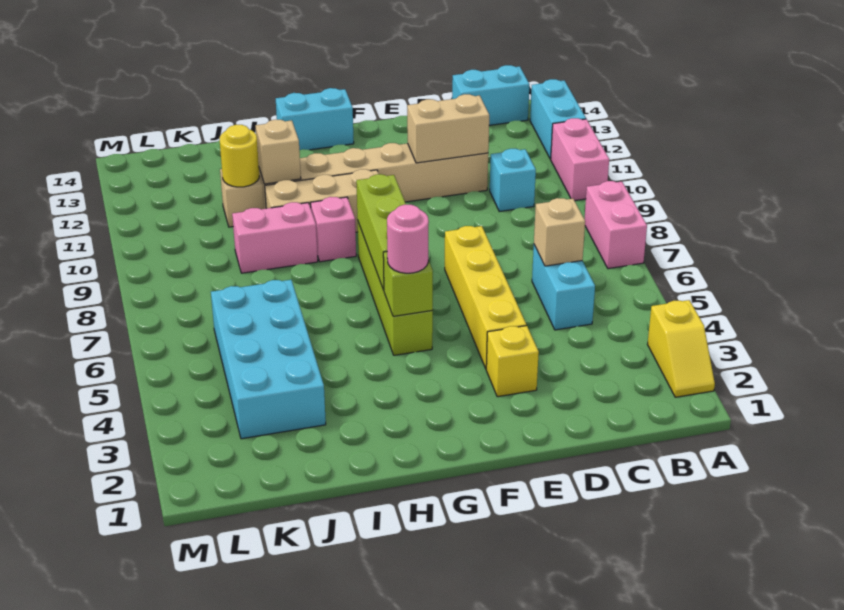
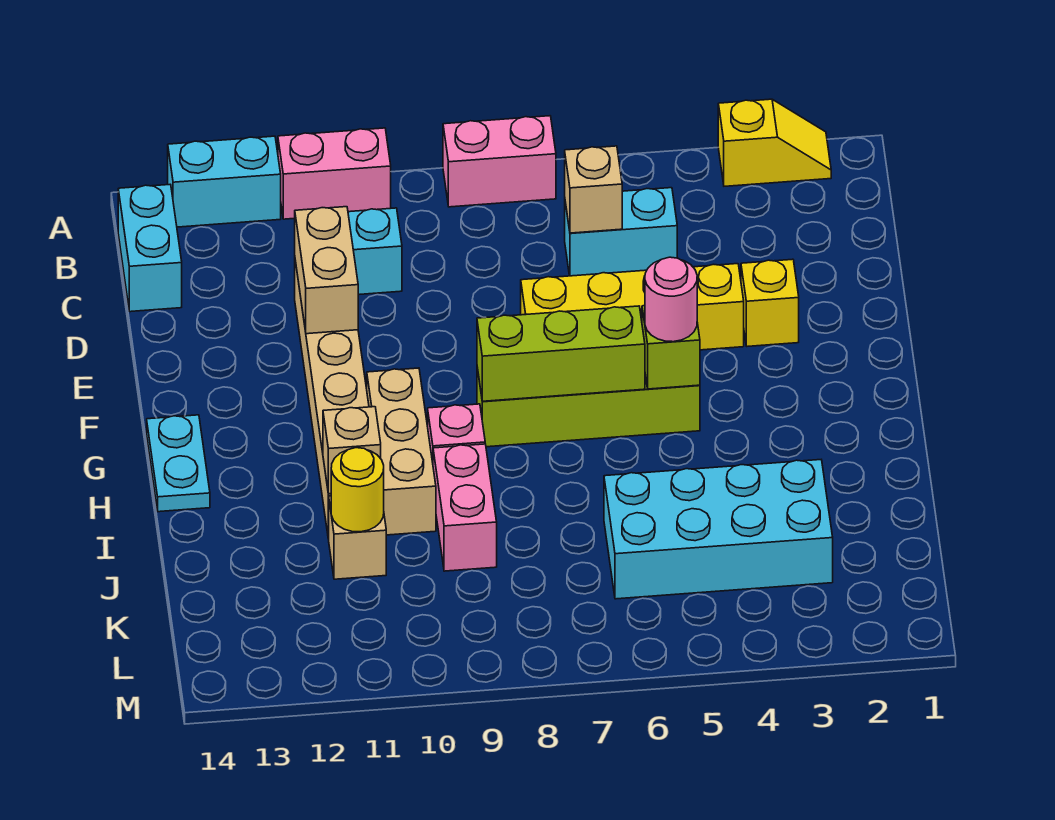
cyan brick G14:H14 level 1 -> cyan plate G14:H14 level 1

